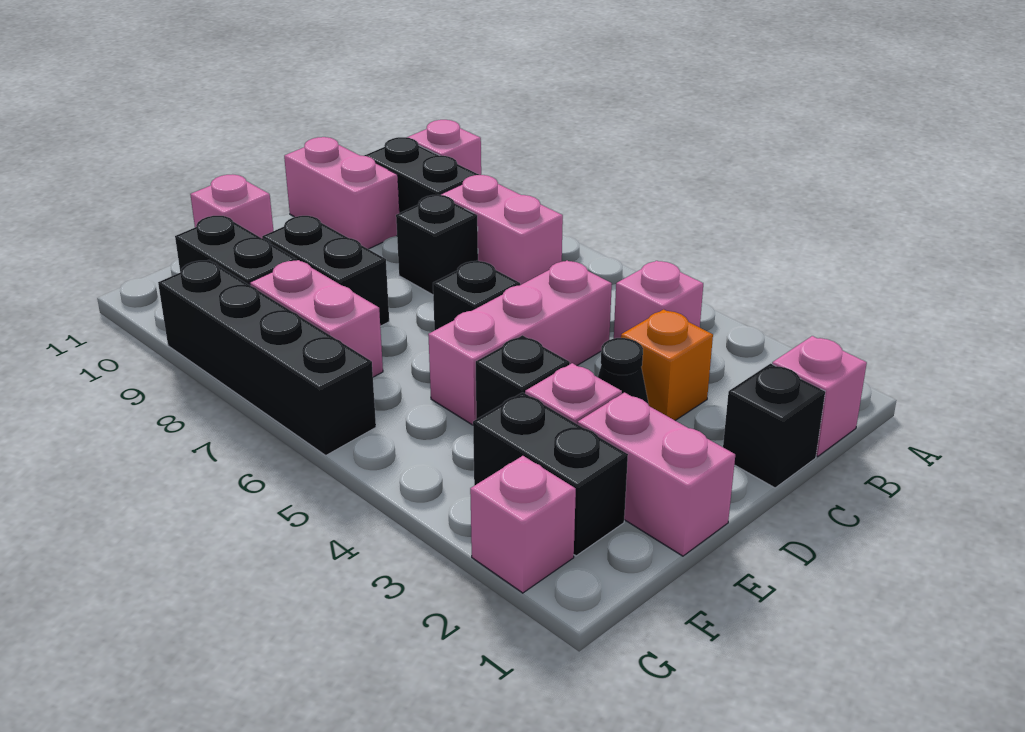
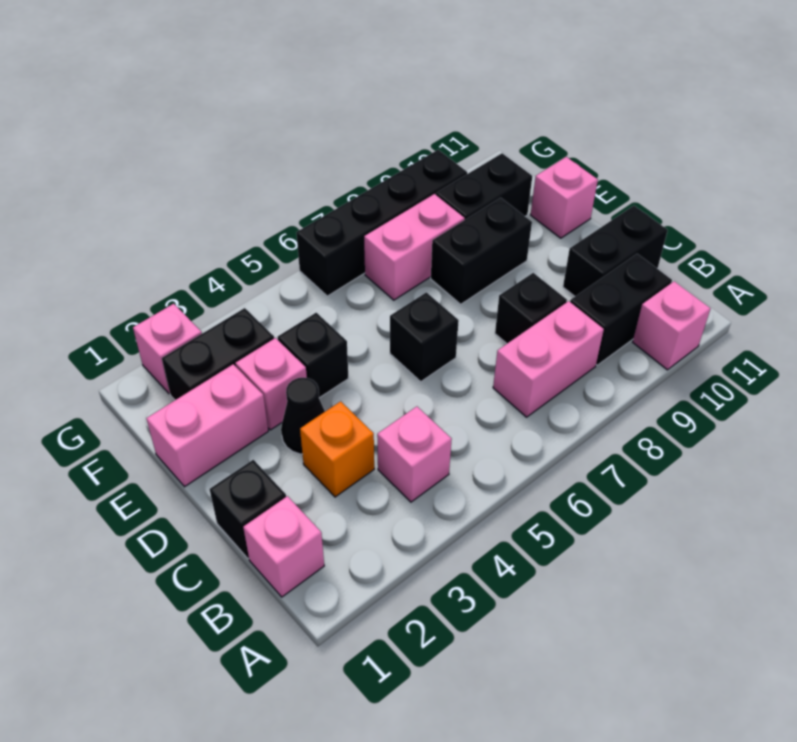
pink brick C5:E5 level 1 -> none
pink brick C10:C11 level 1 -> black brick C10:C11 level 1

